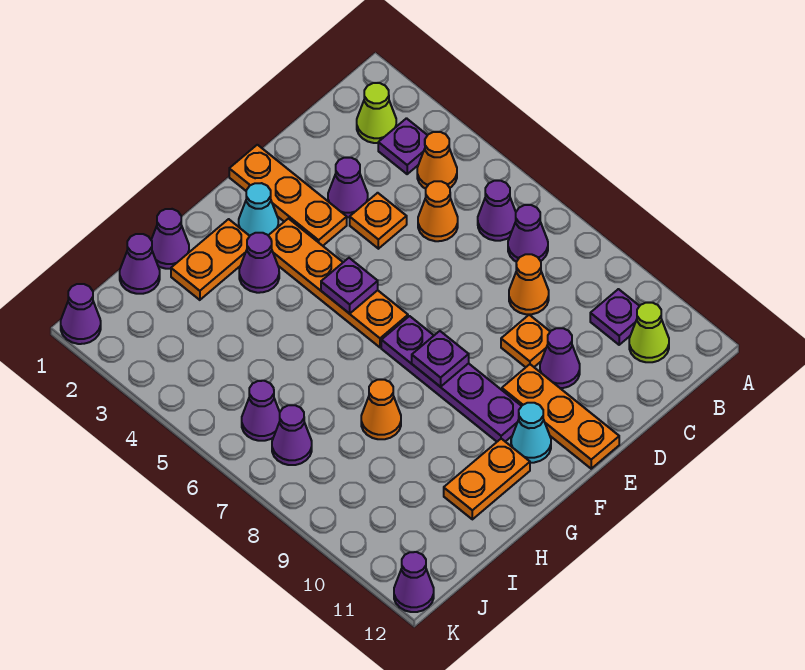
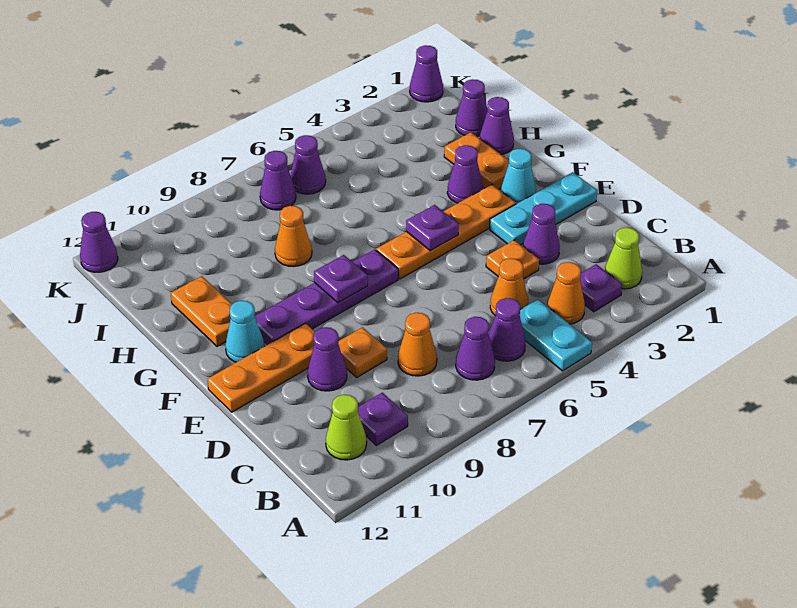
none -> cyan plate A5:B5 level 1
orange plate E1:E3 level 1 -> cyan plate E1:E3 level 1

